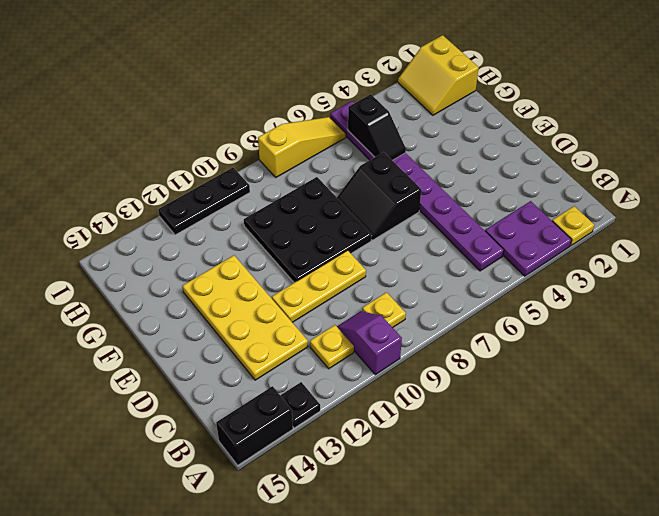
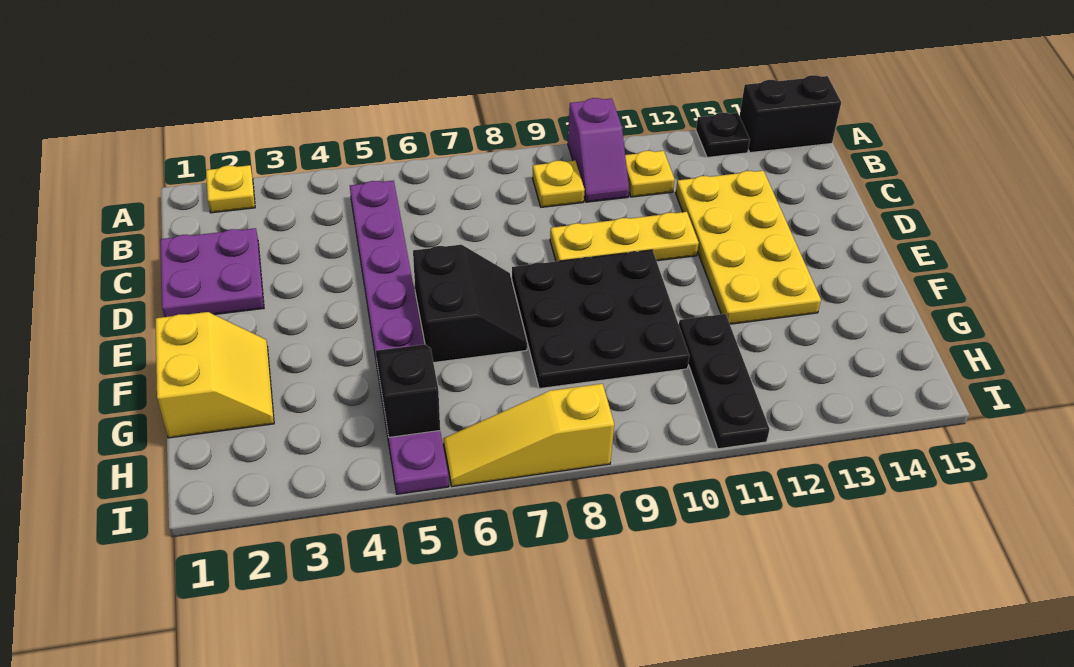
purple plate A3:B4 level 1 -> purple plate C1:D2 level 1
yellow slope H1:I2 level 1 top 1 -> yellow slope F1:G2 level 1 top 1
black plate I10:I12 level 1 -> black plate G11:I11 level 1

